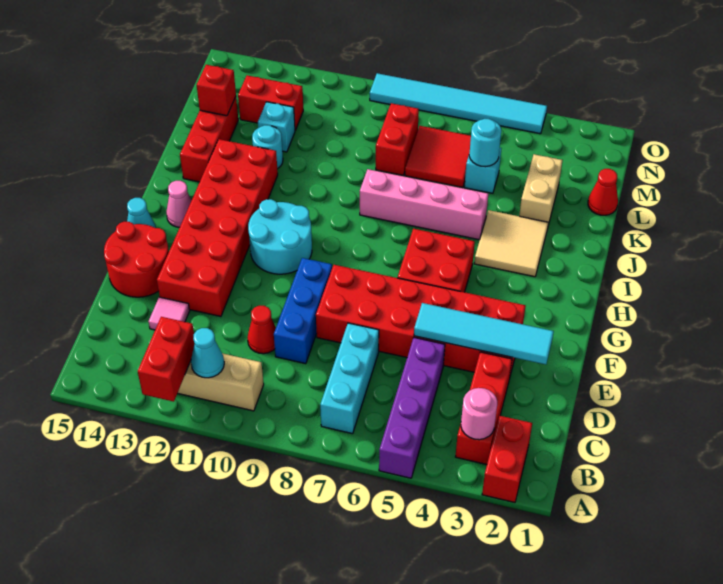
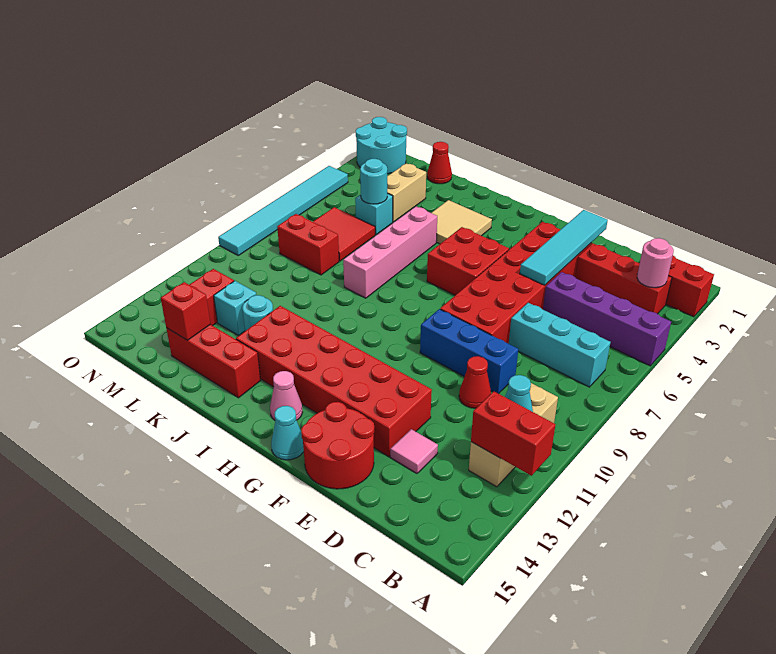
cyan round brick G10:H11 level 1 -> cyan round brick N1:O2 level 1
tan brick K3:L3 level 1 -> tan brick L3:L4 level 1

